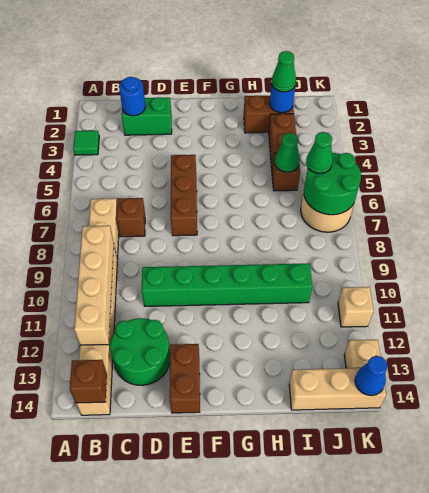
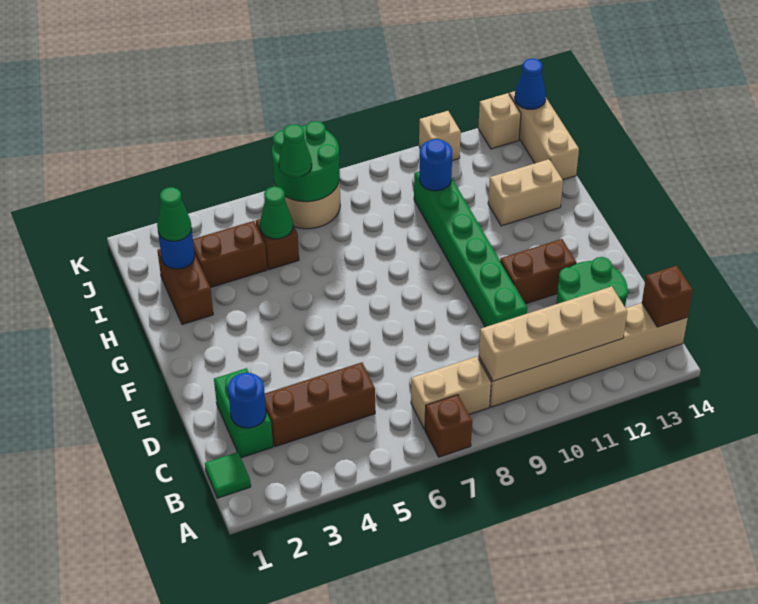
green tile A3 level 1 -> green tile B1 level 1
brown brick C7 level 1 -> brown brick A7 level 1
brown brick E5:E7 level 1 -> brown brick C3:C5 level 1
brown brick E13:E14 level 1 -> brown brick E11:E12 level 1
none -> tan brick H12:H13 level 1
none -> blue round brick I10 level 2

